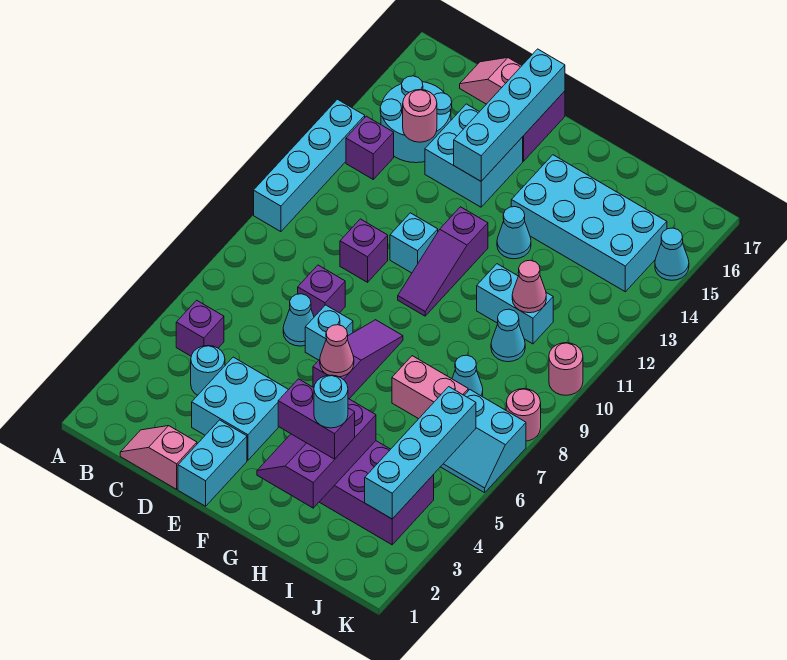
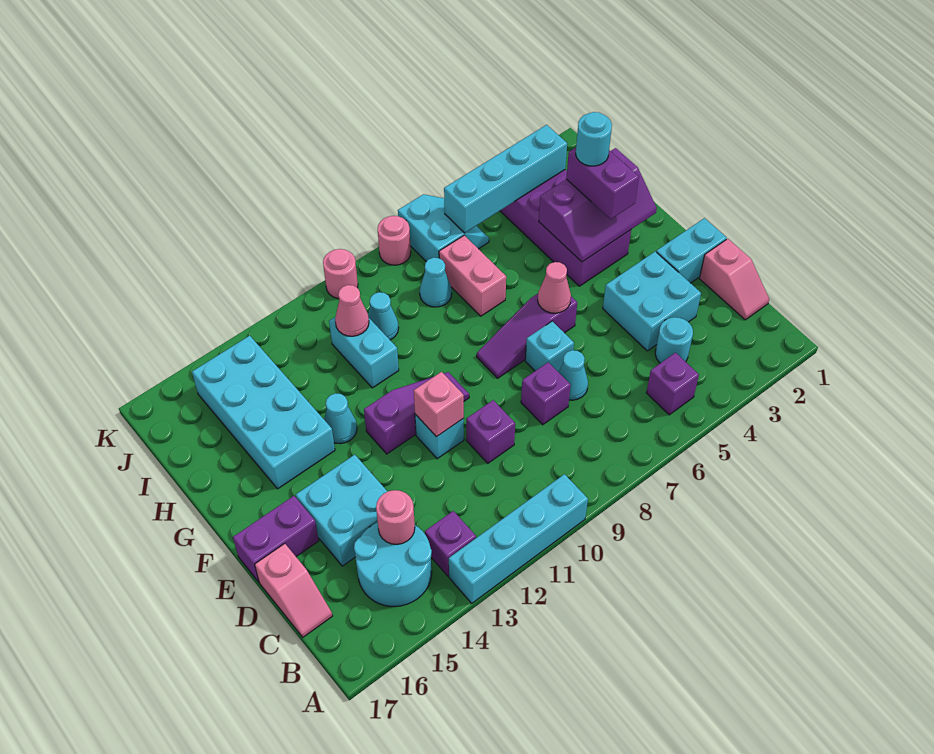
none -> pink brick E11 level 2
cyan brick E14:E17 level 2 -> none
cyan cone K15 level 1 -> none

